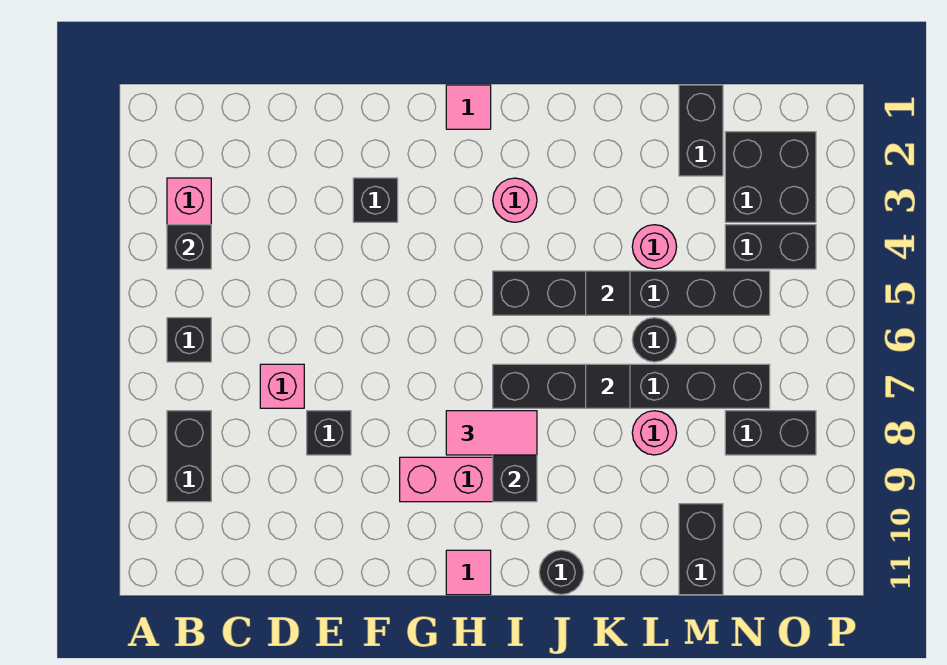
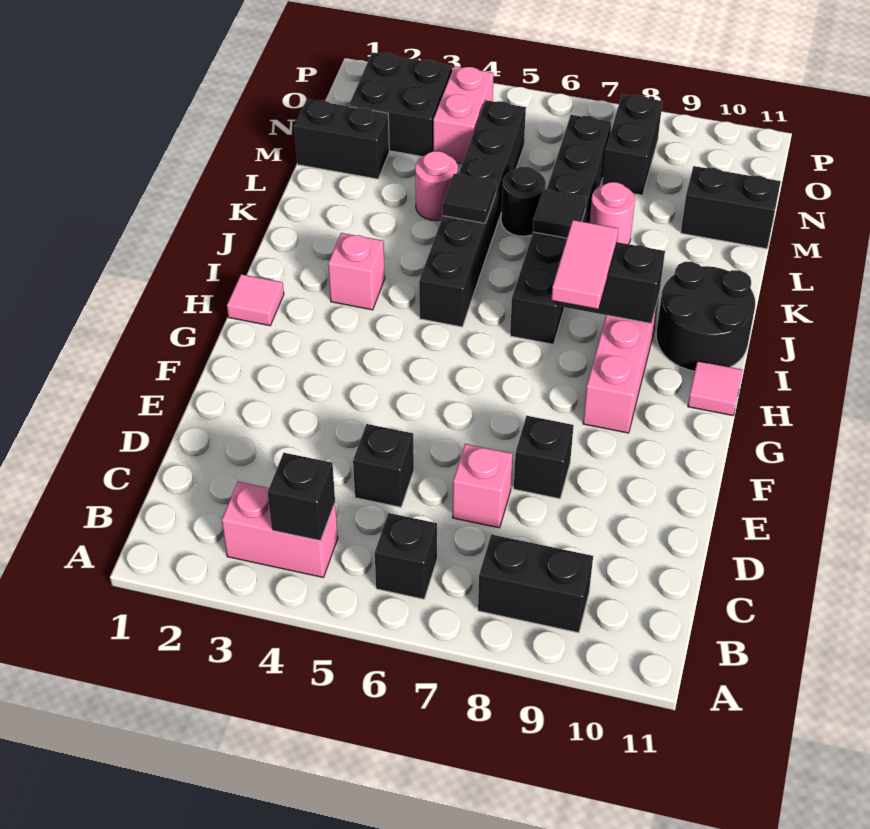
black brick F3 level 1 -> black brick D5 level 1
pink round brick I3 level 1 -> pink brick I3 level 1
black round brick J11 level 1 -> black round brick I10:J11 level 1
black brick N4:O4 level 1 -> pink brick N4:O4 level 1

